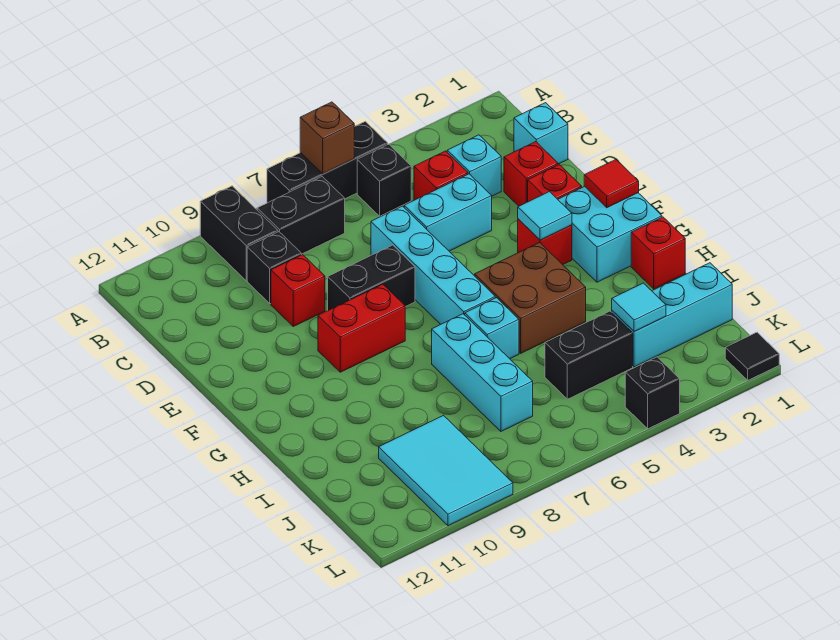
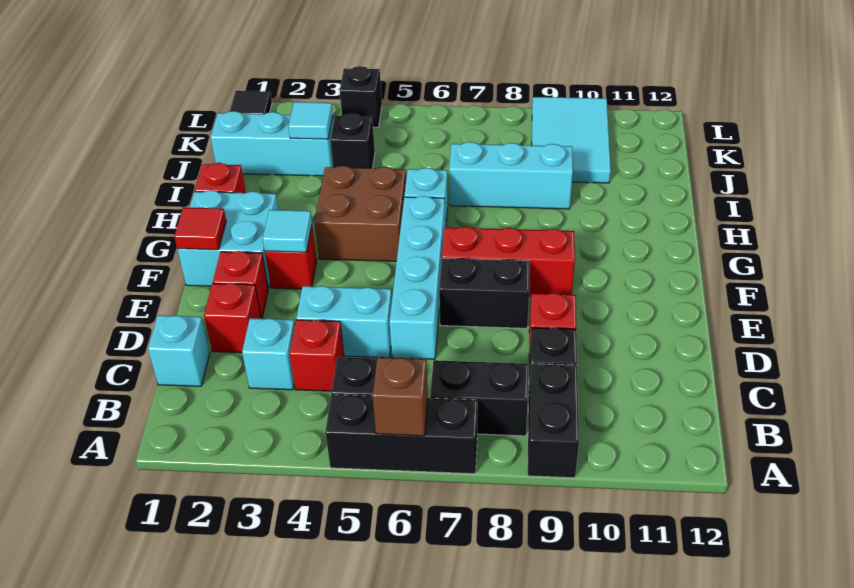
red brick F8:F9 level 1 -> red brick F7:F9 level 1
cyan brick H7:J7 level 1 -> cyan brick I7:I9 level 1
black brick J4:J5 level 1 -> black brick J4 level 1

